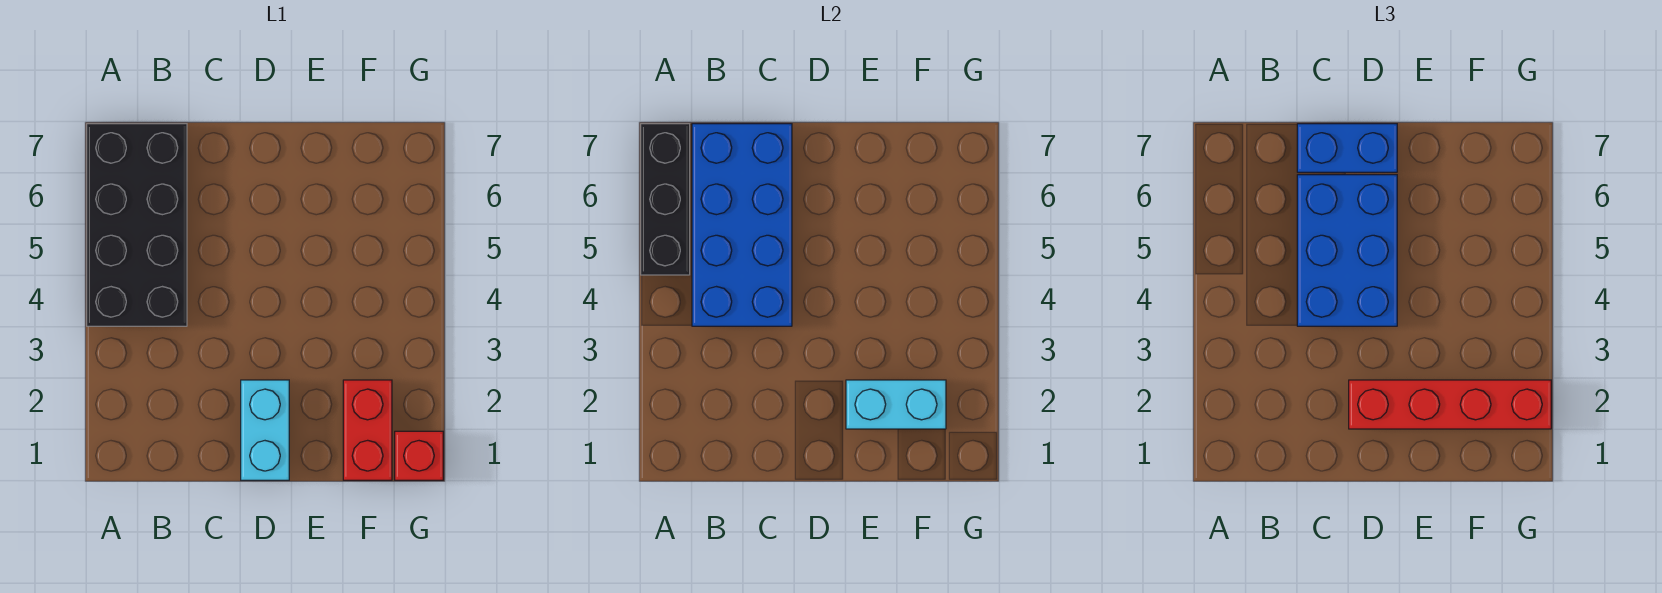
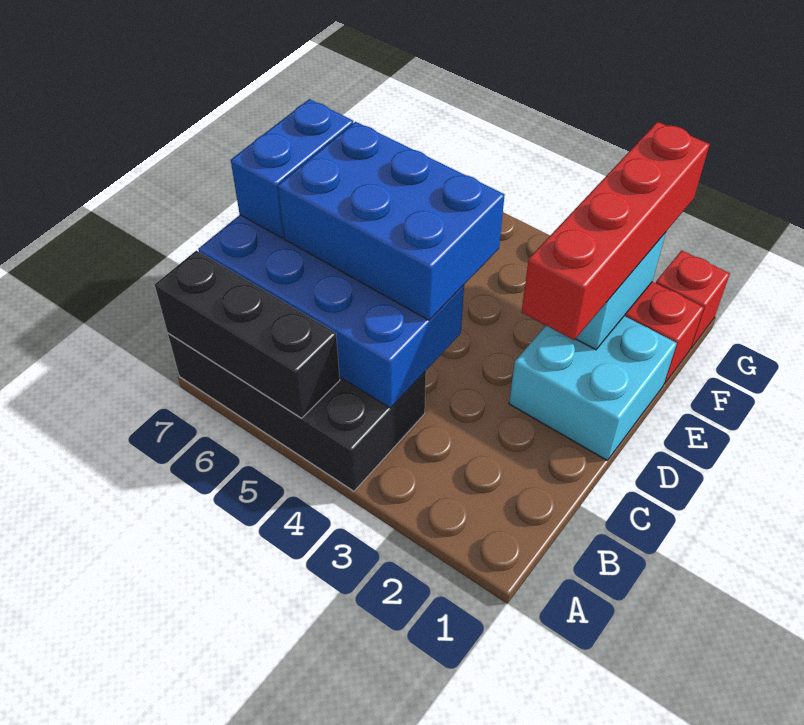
cyan brick D1:D2 level 1 -> cyan brick D1:E2 level 1

